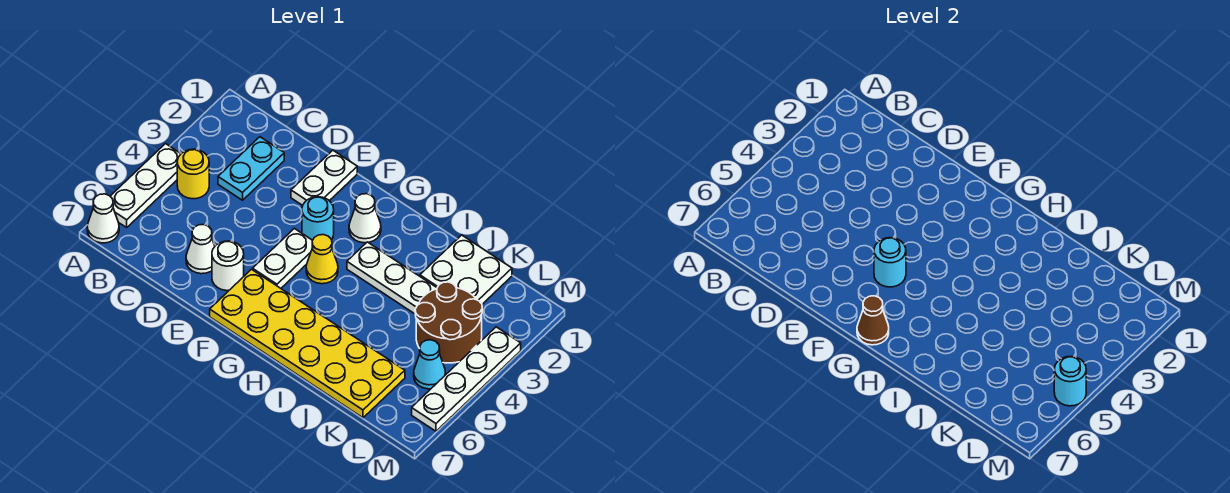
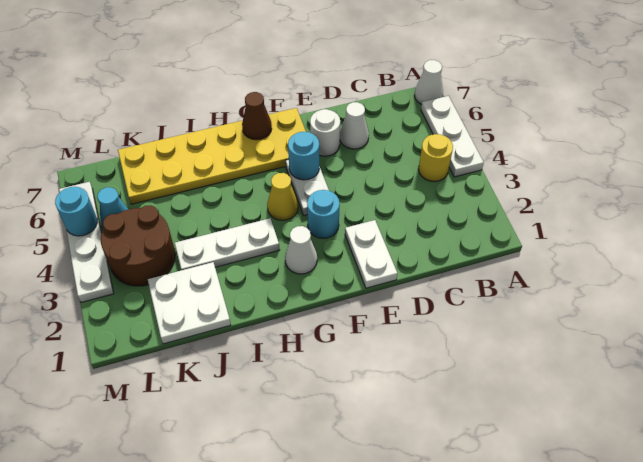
cyan plate C2:C3 level 1 -> none

